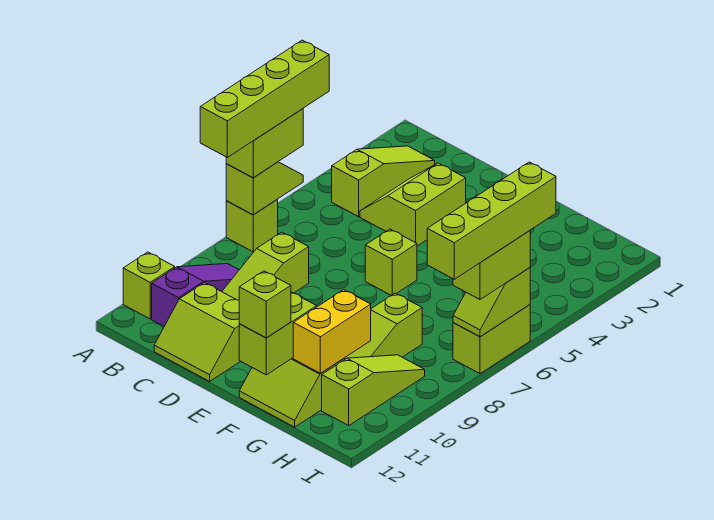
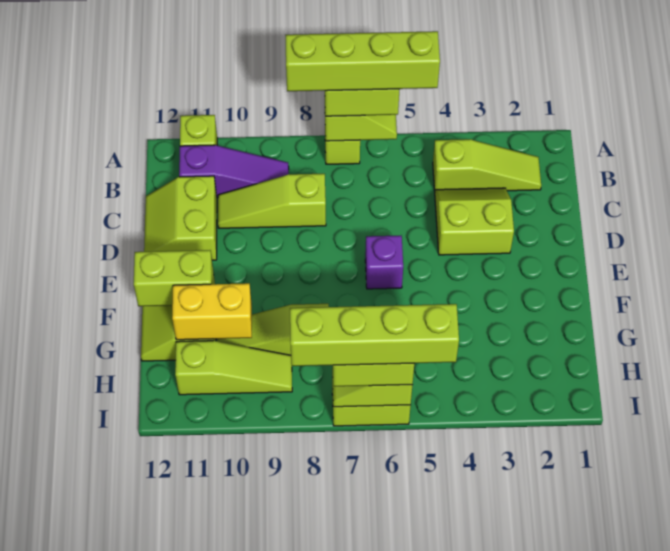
lime brick E6 level 1 -> purple brick E6 level 1
lime brick F12 level 3 -> none

